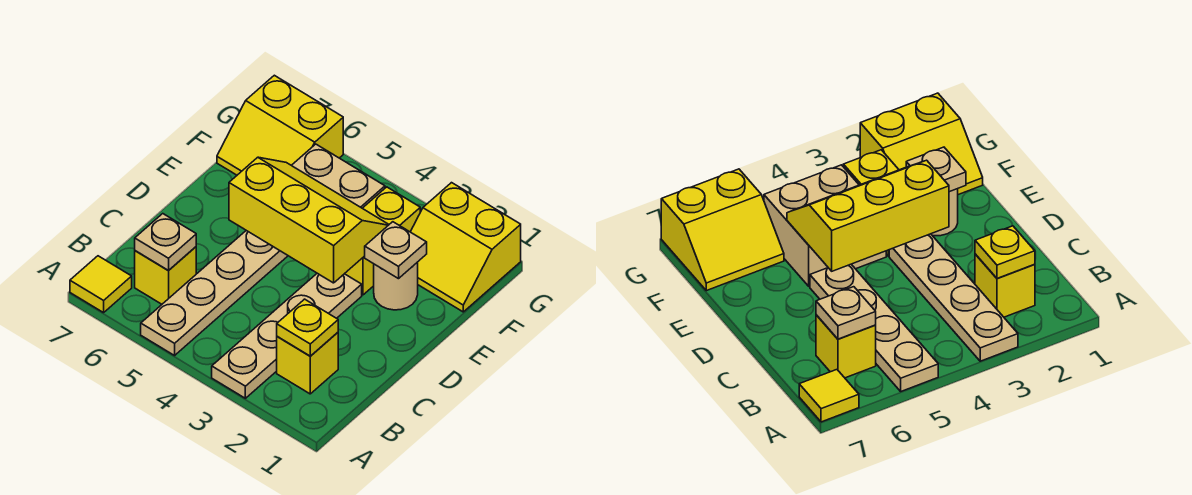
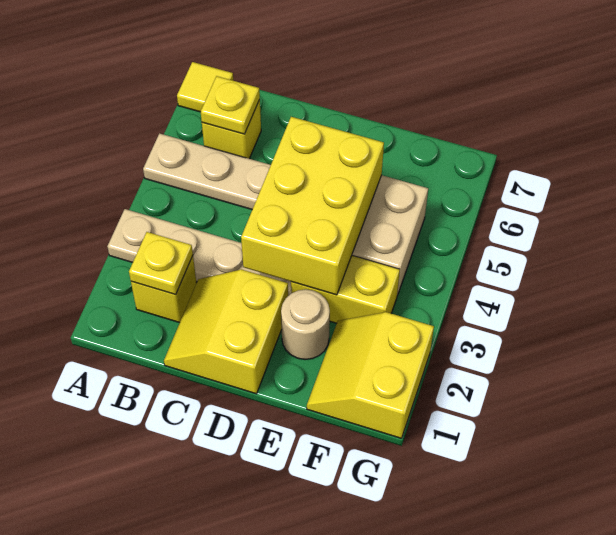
tan plate B6 level 2 -> yellow plate B6 level 2
yellow slope D3:E5 level 2 top D -> yellow brick D3:E5 level 2
tan plate E2 level 2 -> none
yellow slope F6:G7 level 1 top G -> yellow slope C1:D2 level 1 top D

